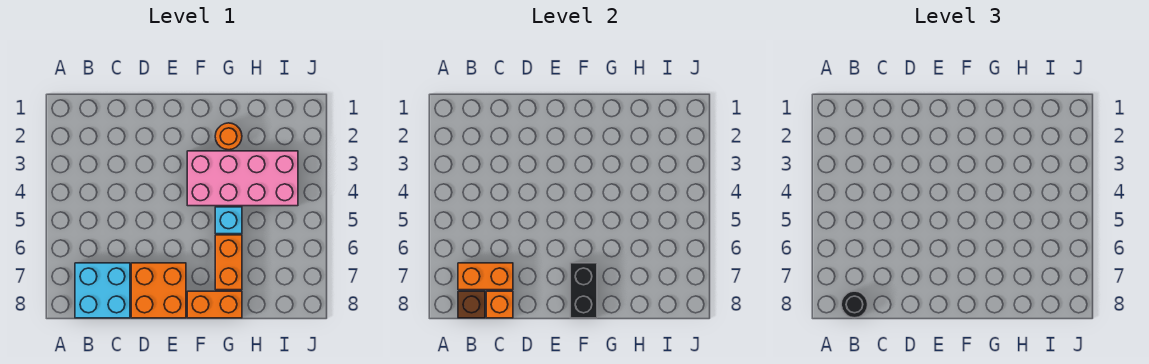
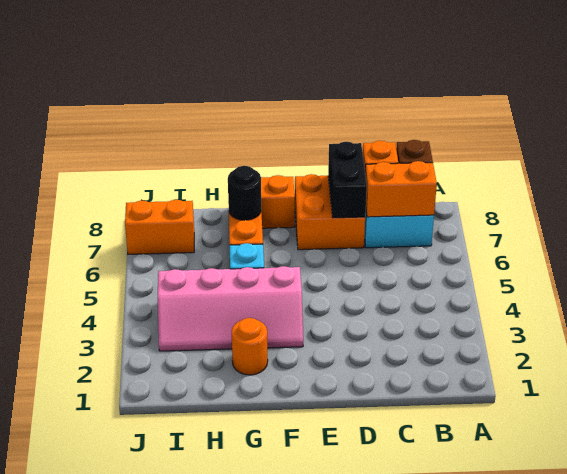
black round brick B8 level 3 -> black round brick G7 level 2
pink brick F3:I4 level 1 -> pink slope F3:I4 level 1 top 4
black brick F7:F8 level 2 -> black brick D7:D8 level 2
none -> orange brick I7:J7 level 1

